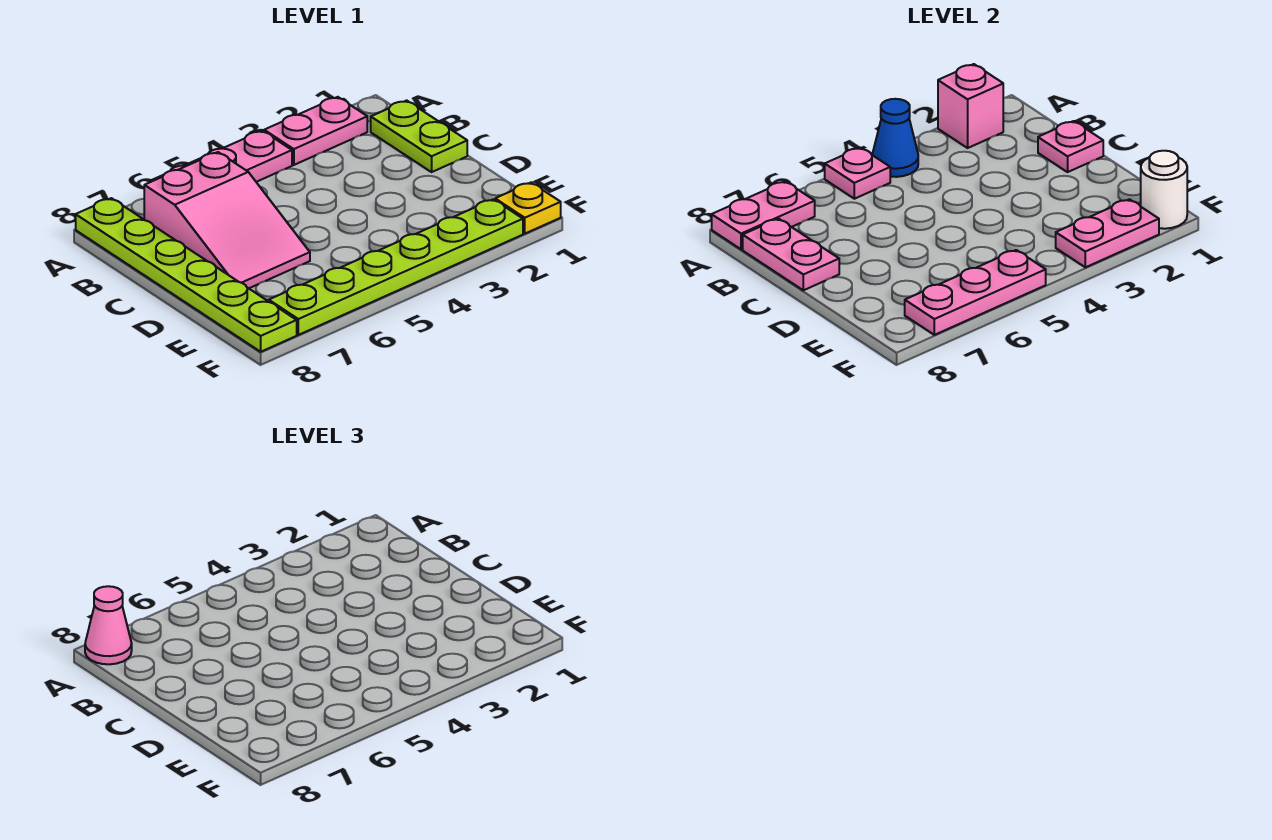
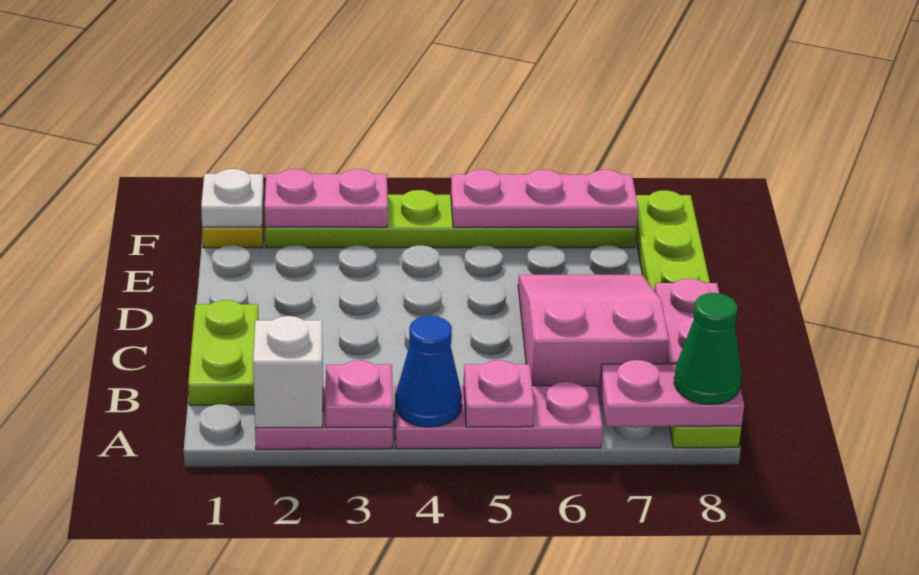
pink brick A2 level 2 -> white brick A2 level 2
pink cone A8 level 3 -> green cone A8 level 3
pink plate C1 level 2 -> pink plate A3 level 2
white round brick F1 level 2 -> white plate F1 level 2

